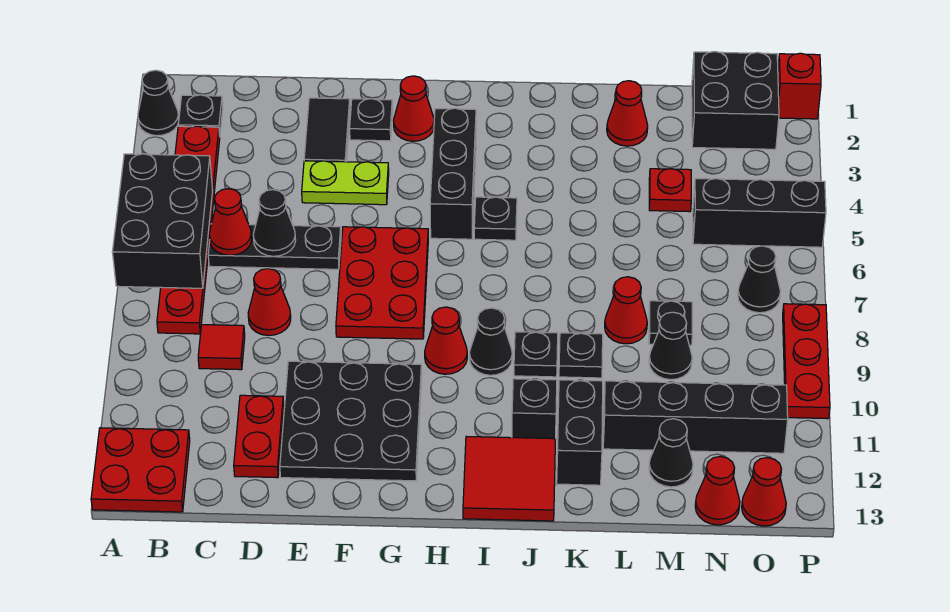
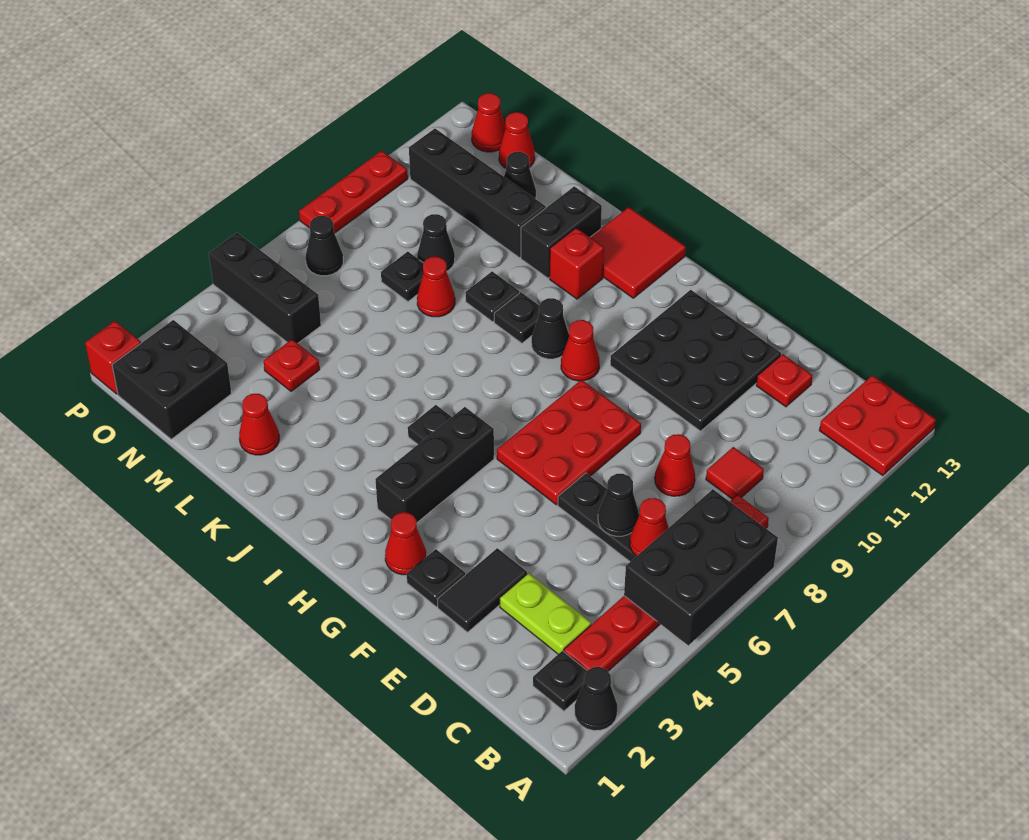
red plate D11:D12 level 1 -> red plate D12 level 1
lime plate E4:F4 level 1 -> lime plate C3:D3 level 1
black brick J11 level 1 -> red brick J11 level 1

